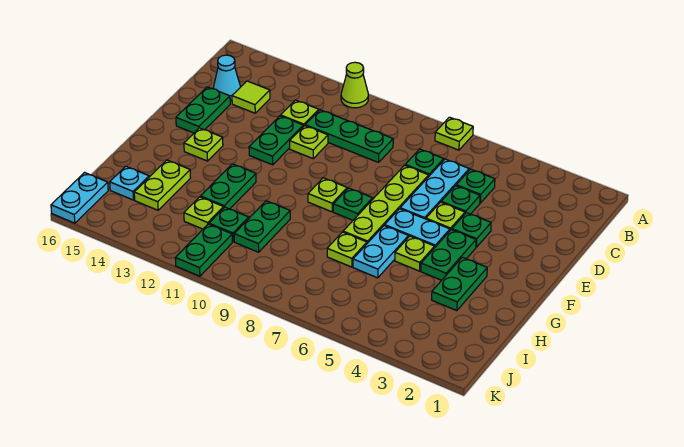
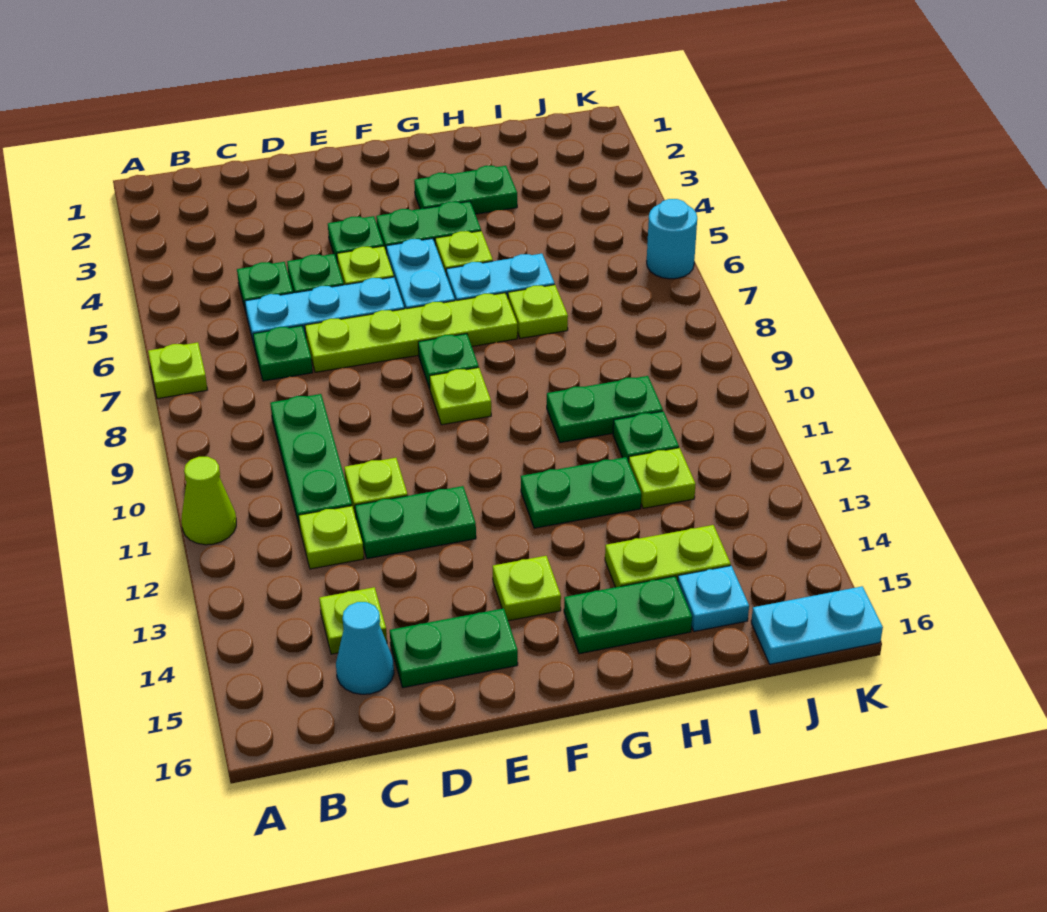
lime tile C14 level 1 -> lime plate C14 level 1
green plate J11:K11 level 1 -> green plate G15:H15 level 1
none -> cyan round brick K6 level 1

